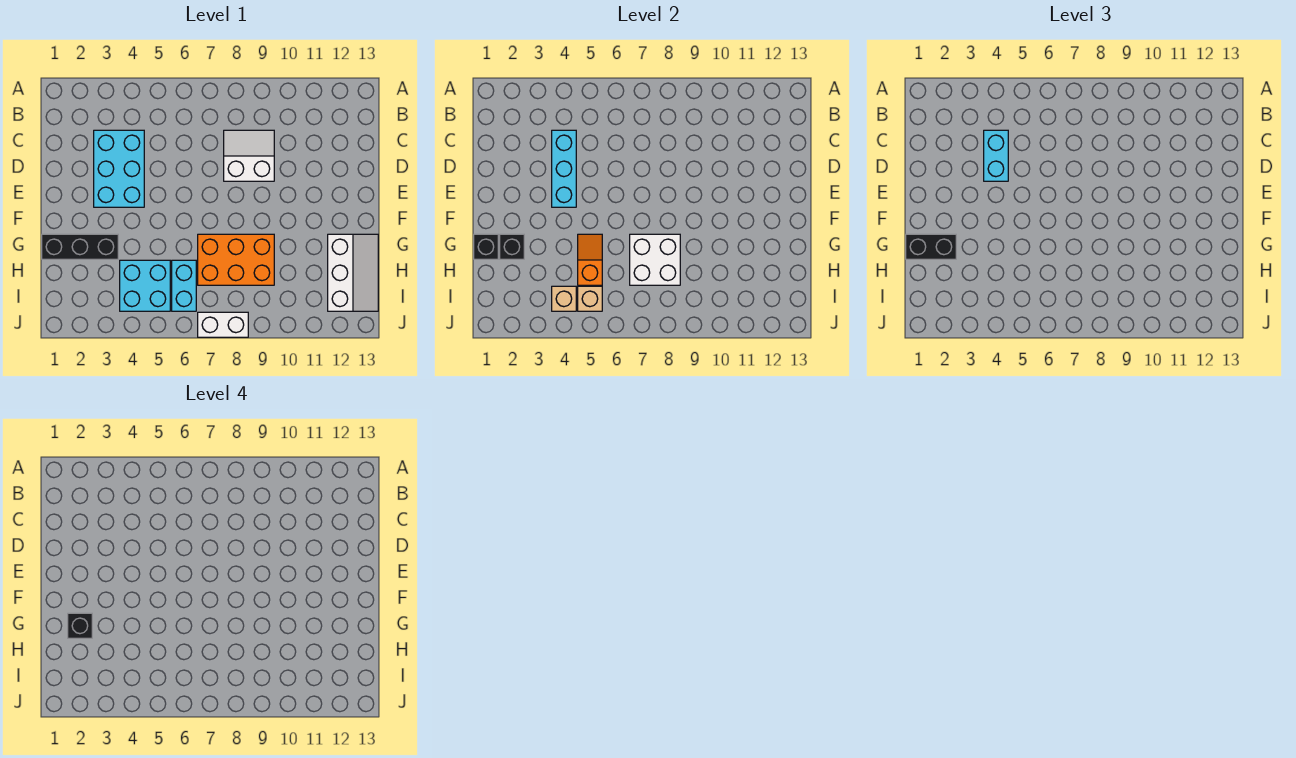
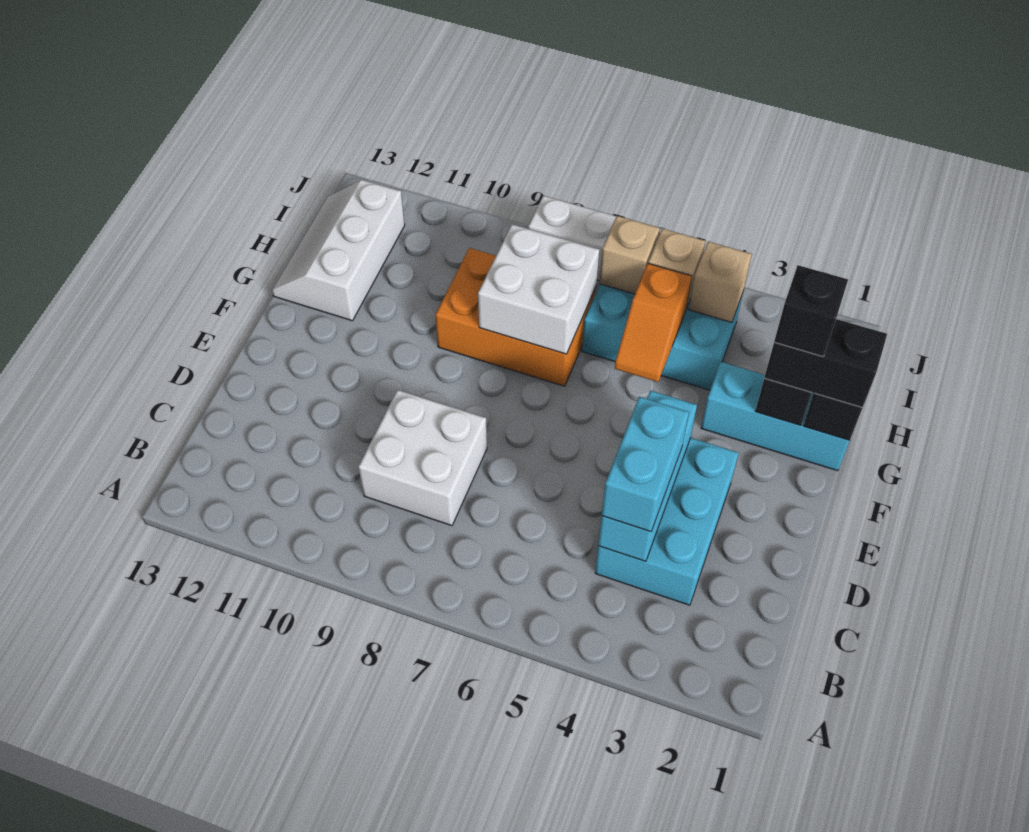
white slope C8:D9 level 1 top D -> white brick C8:D9 level 1
black brick G1:G3 level 1 -> cyan brick G1:G3 level 1
none -> tan brick I6 level 2

